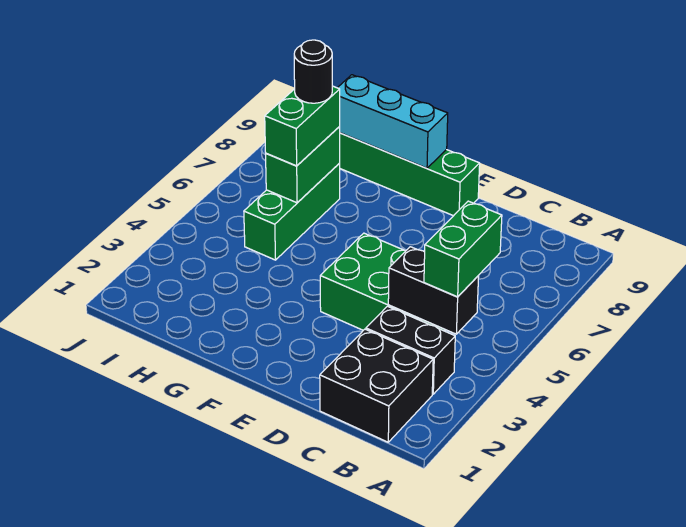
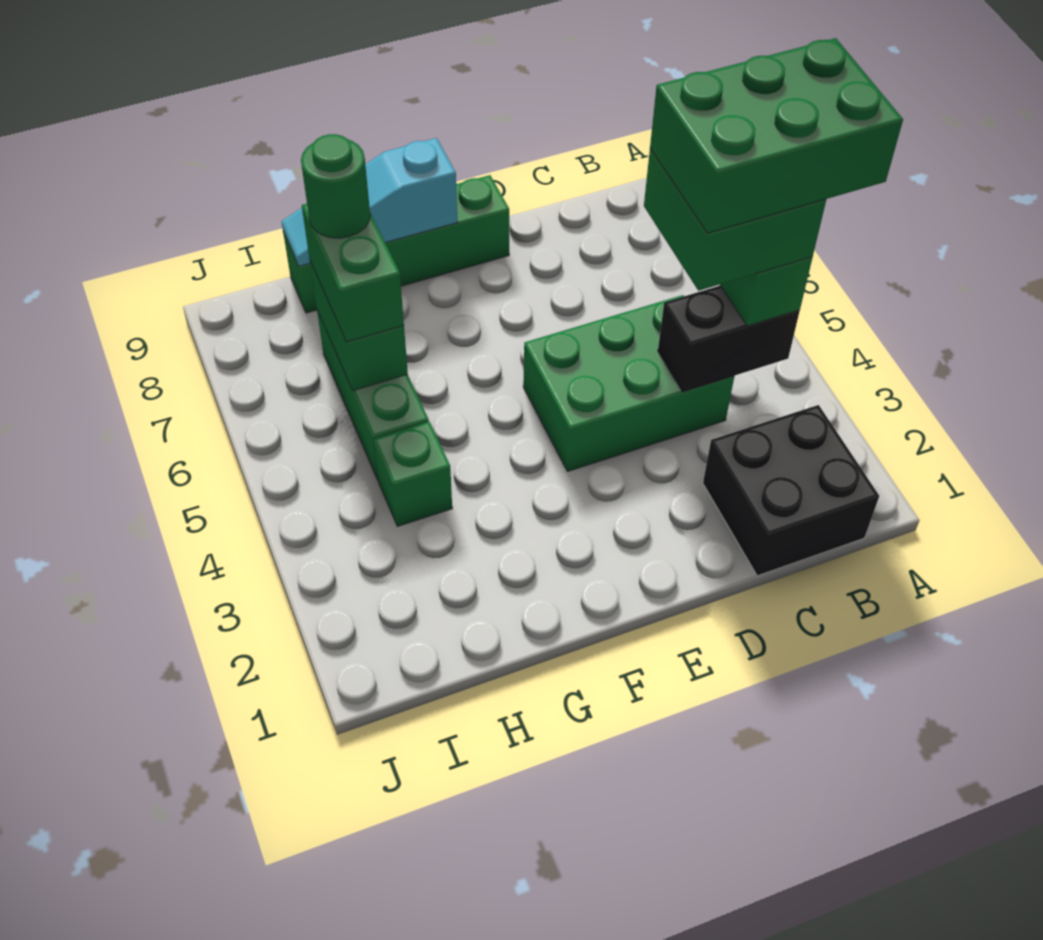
none -> green brick A4:C5 level 5
black brick B3:C3 level 1 -> none
none -> green brick B4:C5 level 4
cyan brick F9:H9 level 2 -> cyan slope F9:H9 level 2 top F
none -> green brick H4 level 1
black round brick H7 level 4 -> green round brick H7 level 4

